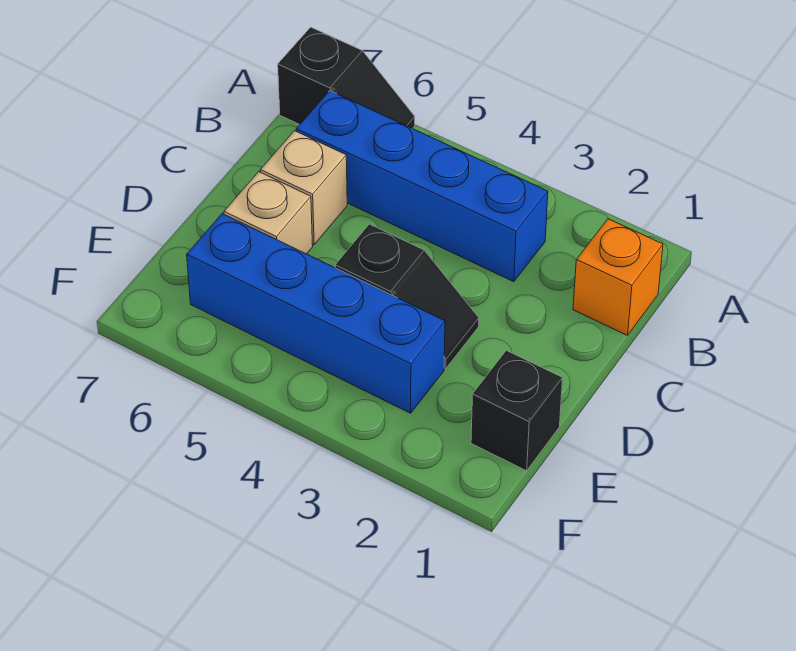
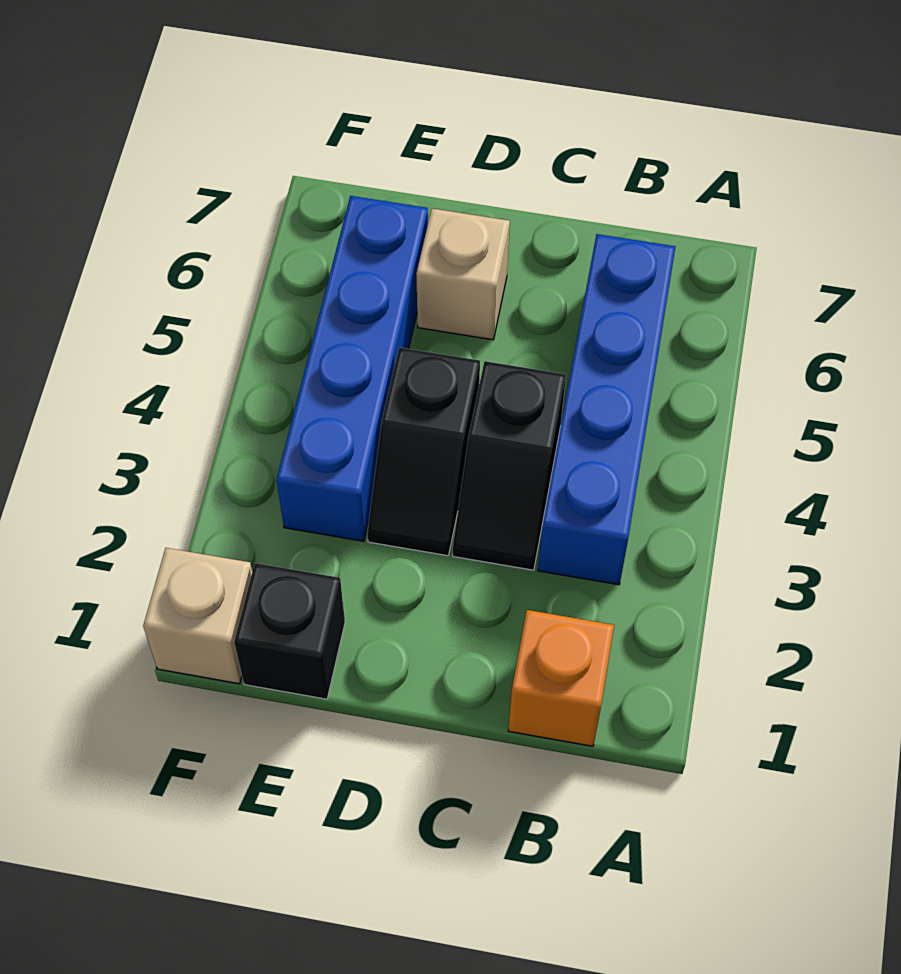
black slope A6:A7 level 1 top 7 -> black slope C3:C4 level 1 top 4
tan brick C6 level 1 -> tan brick F1 level 1

